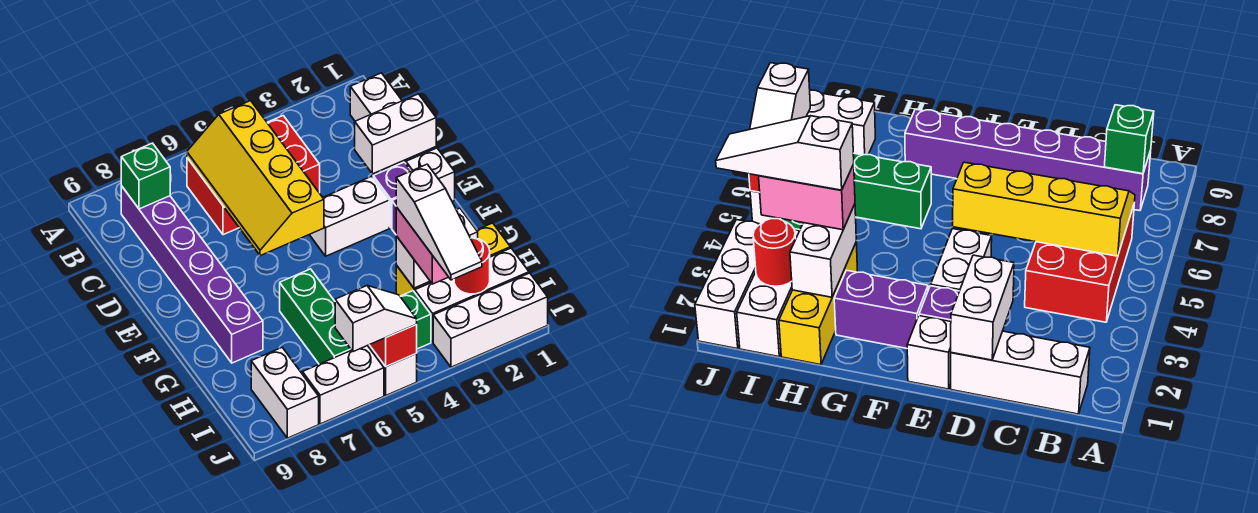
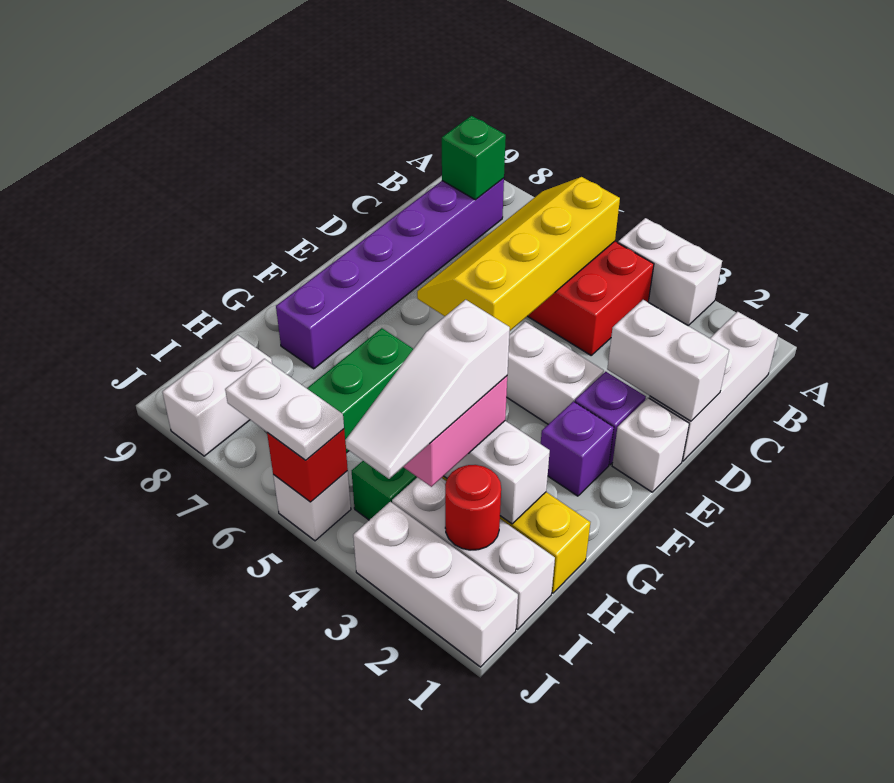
purple brick F2:G2 level 1 -> purple brick F2 level 1
white slope J5:J6 level 3 top 6 -> white plate J5:J6 level 3
white brick J6:J7 level 1 -> white brick A3:A4 level 1

